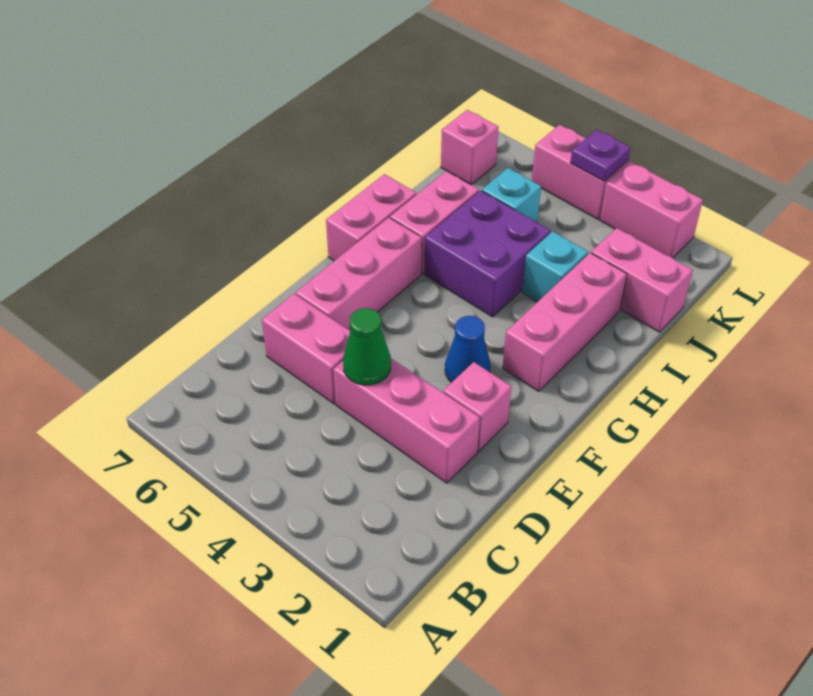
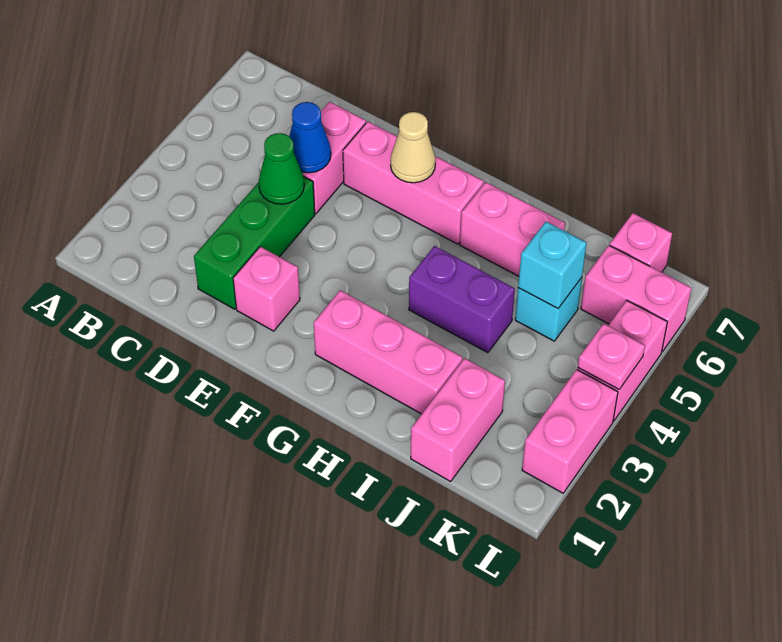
pink brick D2:D4 level 1 -> green brick D2:D4 level 1
blue cone F3 level 1 -> blue cone D5 level 2
none -> tan cone F6 level 2
pink brick G7:H7 level 1 -> pink brick K6:L6 level 1
purple brick H4:I5 level 1 -> purple brick H4:I4 level 1
cyan brick I3 level 1 -> cyan brick J5 level 2
purple plate L4 level 2 -> pink plate L4 level 2

